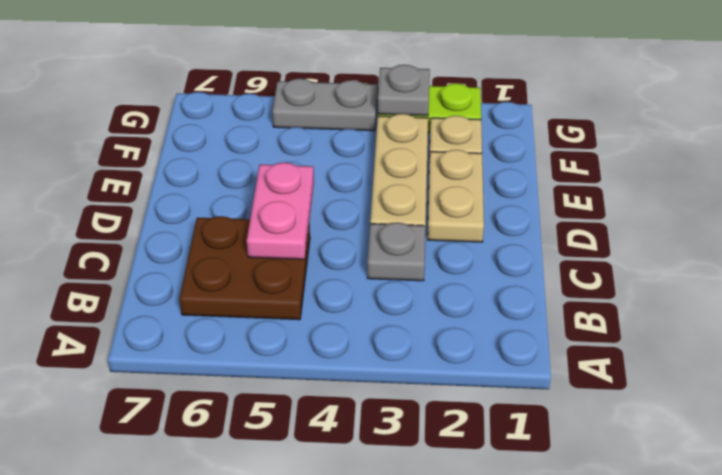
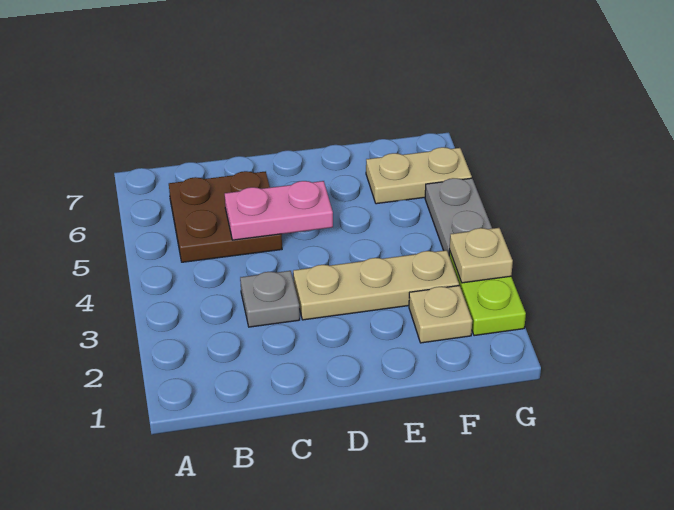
tan plate D2:E2 level 1 -> tan plate F6:G6 level 1
grey plate G3 level 2 -> tan plate G3 level 2

